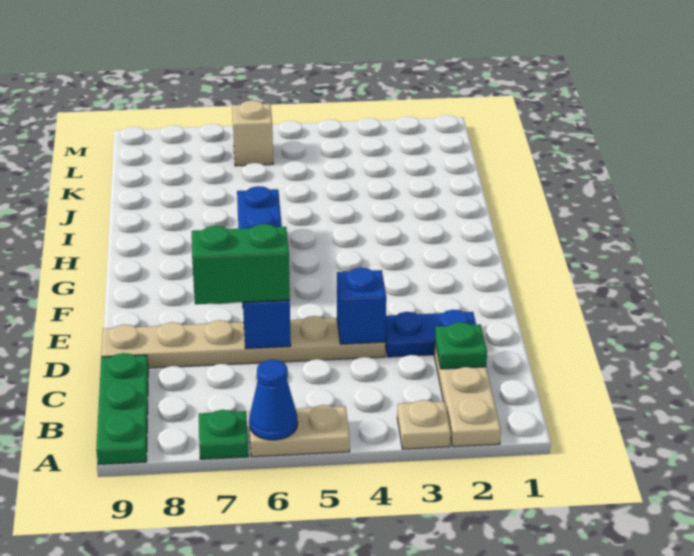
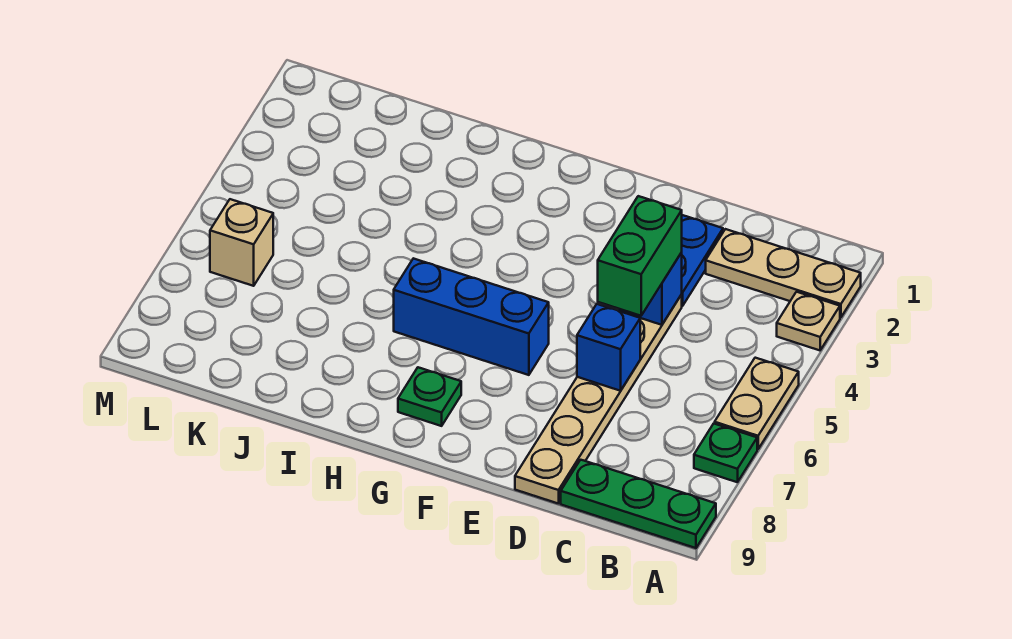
blue cone A6 level 2 -> none
green plate C2 level 2 -> green plate G8 level 1
green brick D6:D7 level 3 -> green brick D4:D5 level 3

